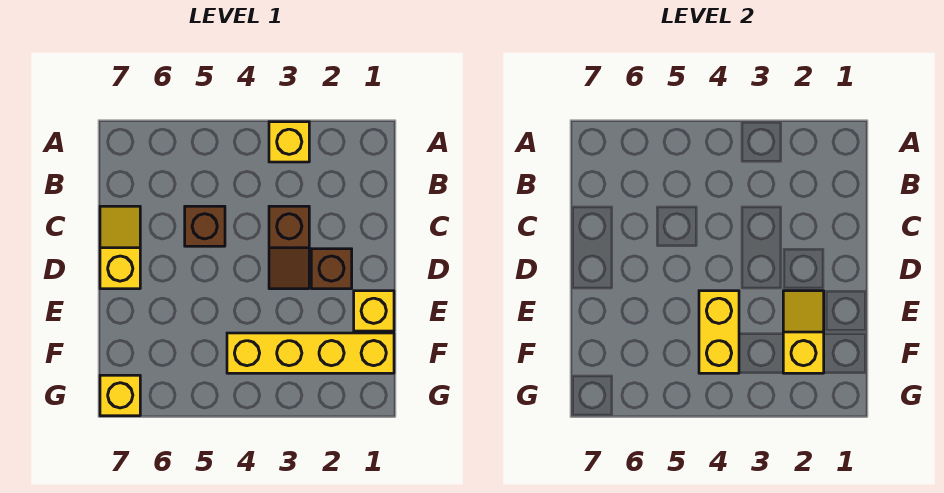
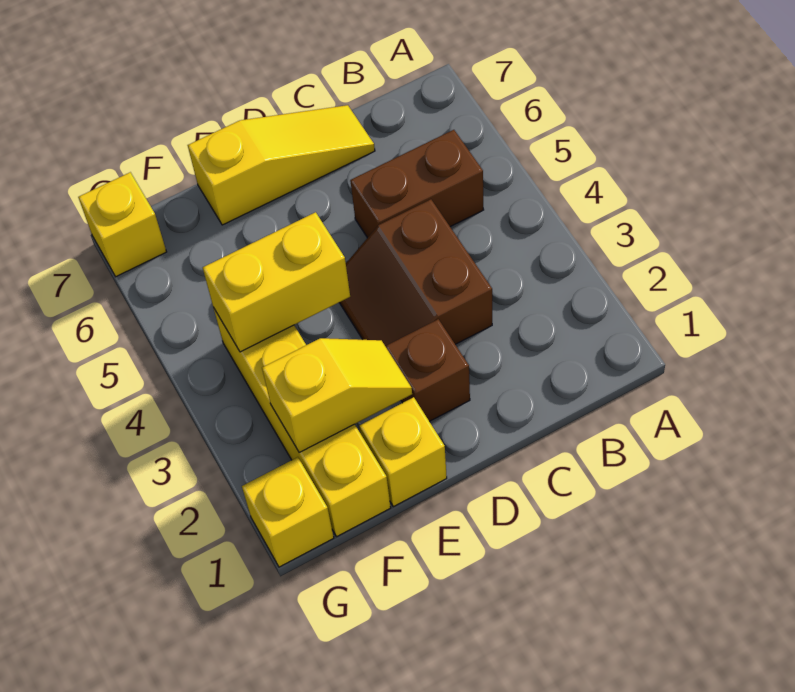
yellow brick A3 level 1 -> yellow brick G1 level 1
brown slope C3:D3 level 1 top C -> brown slope C3:D4 level 1 top C
brown brick C5 level 1 -> brown brick B5:C5 level 1
yellow slope C7:D7 level 1 top D -> yellow slope C7:E7 level 1 top E

